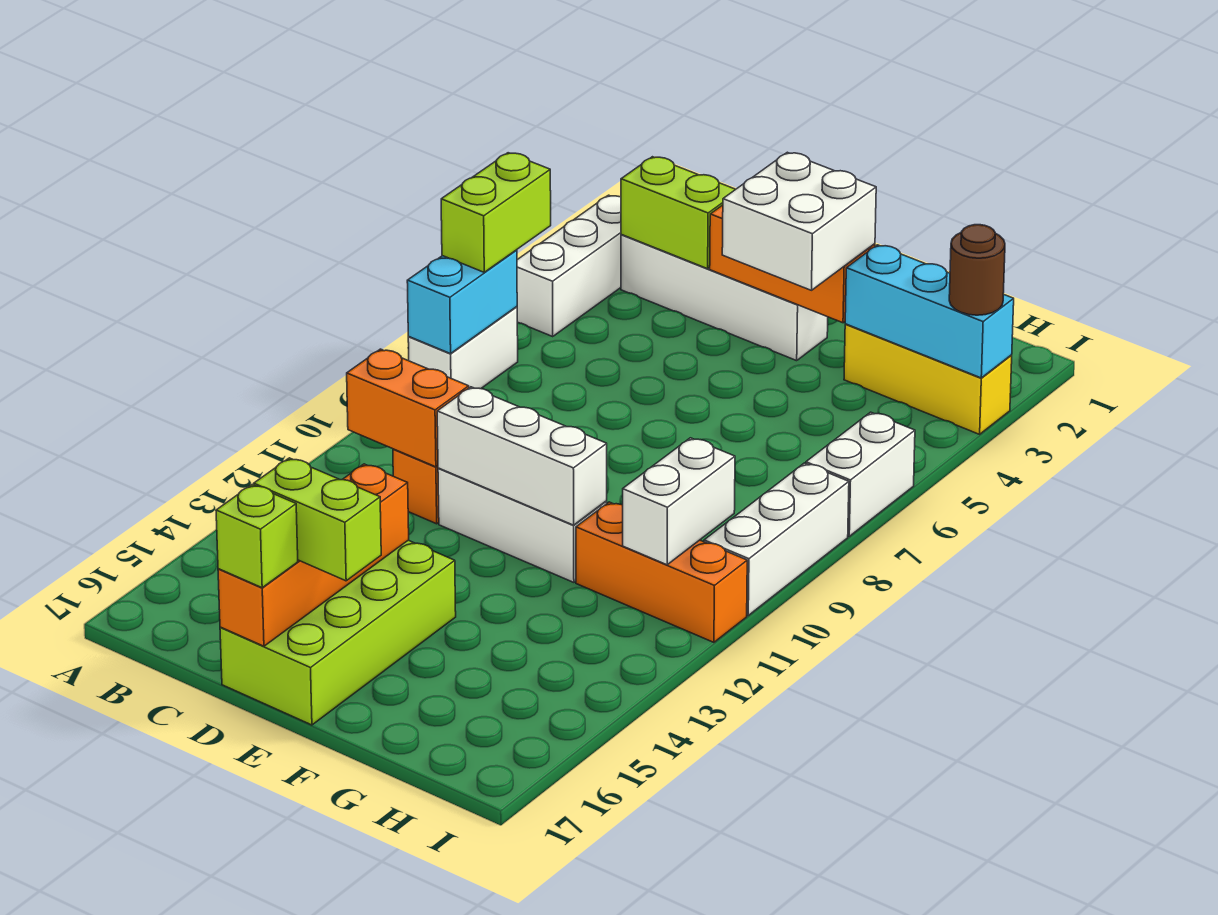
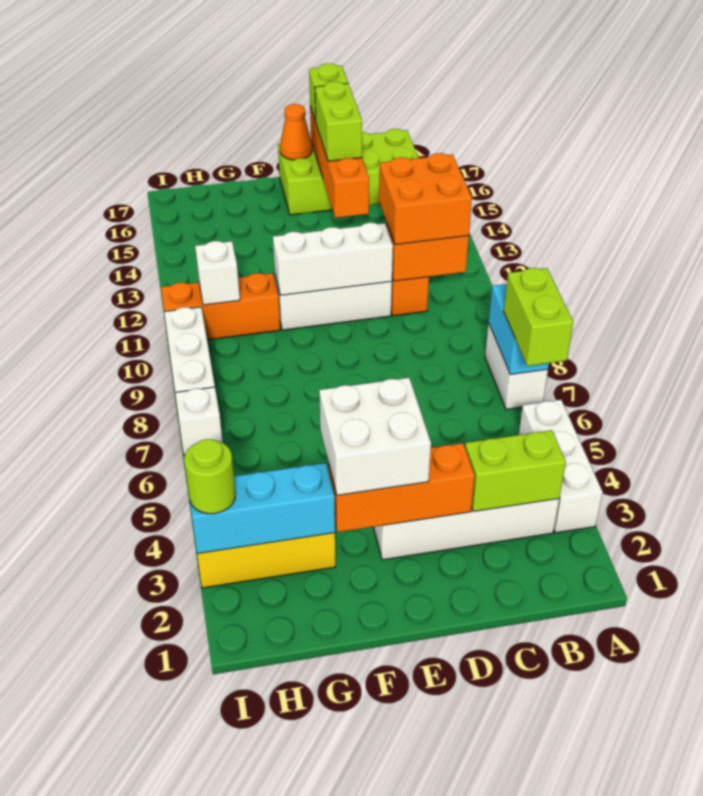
none -> orange brick B11:C12 level 3
lime brick D14:E17 level 1 -> lime brick B16:E17 level 1
lime brick D16:E16 level 3 -> lime brick D15:D16 level 3
none -> orange cone E17 level 2
white brick H10:H11 level 2 -> white brick H11 level 2
brown round brick I3 level 3 -> lime round brick I3 level 3
white brick I6:I7 level 1 -> white brick I7 level 1

